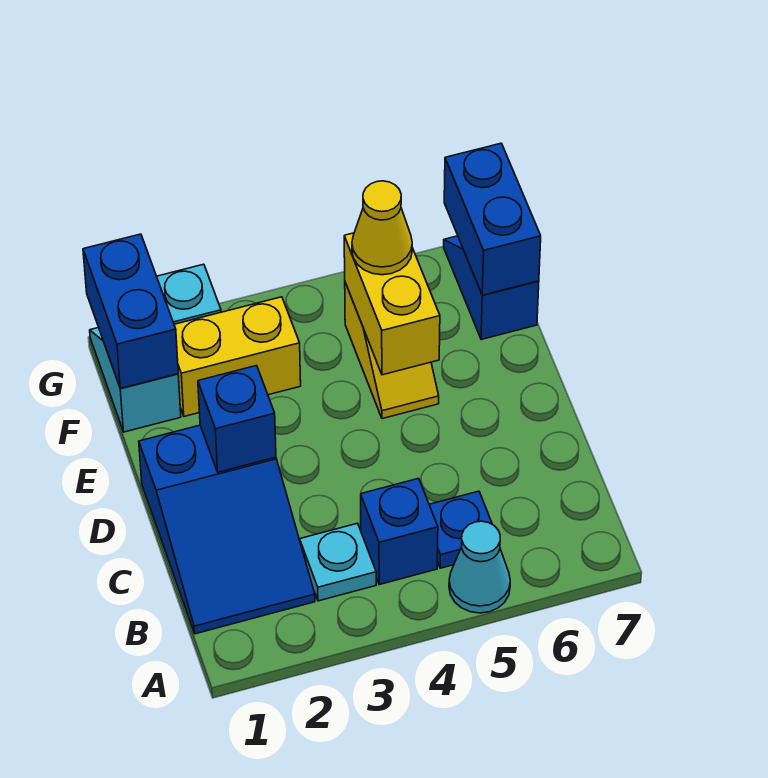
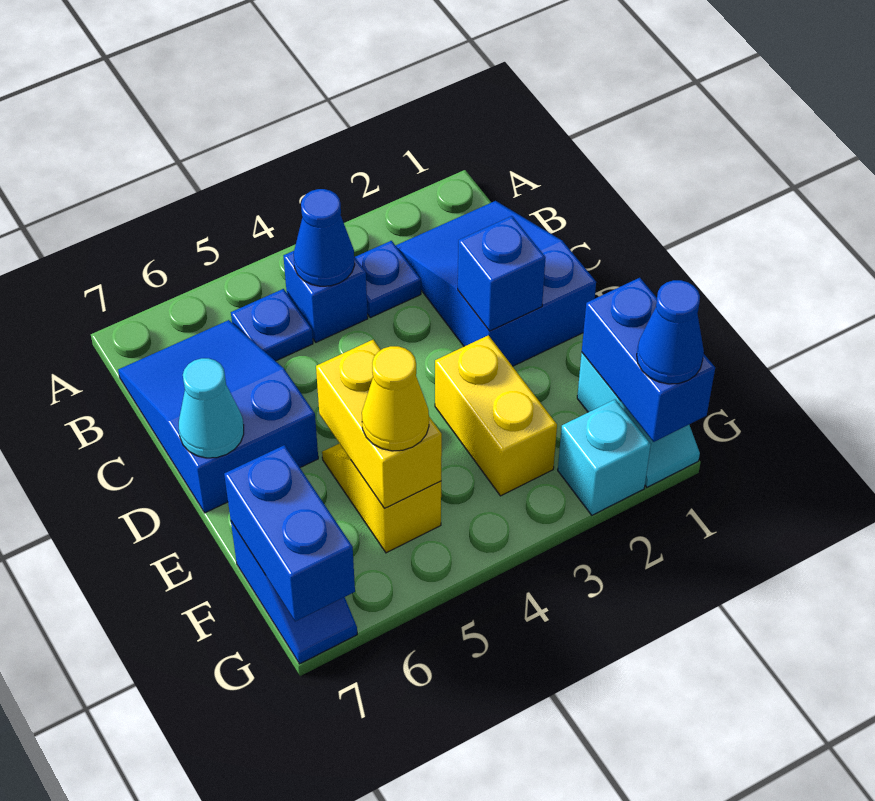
cyan cone A5 level 1 -> cyan cone D7 level 2
cyan plate B3 level 1 -> blue plate B3 level 1
none -> blue cone B4 level 2
none -> blue slope B6:D7 level 1 top D
yellow brick F2:F3 level 1 -> yellow brick E3:F3 level 1
none -> blue cone G1 level 3

